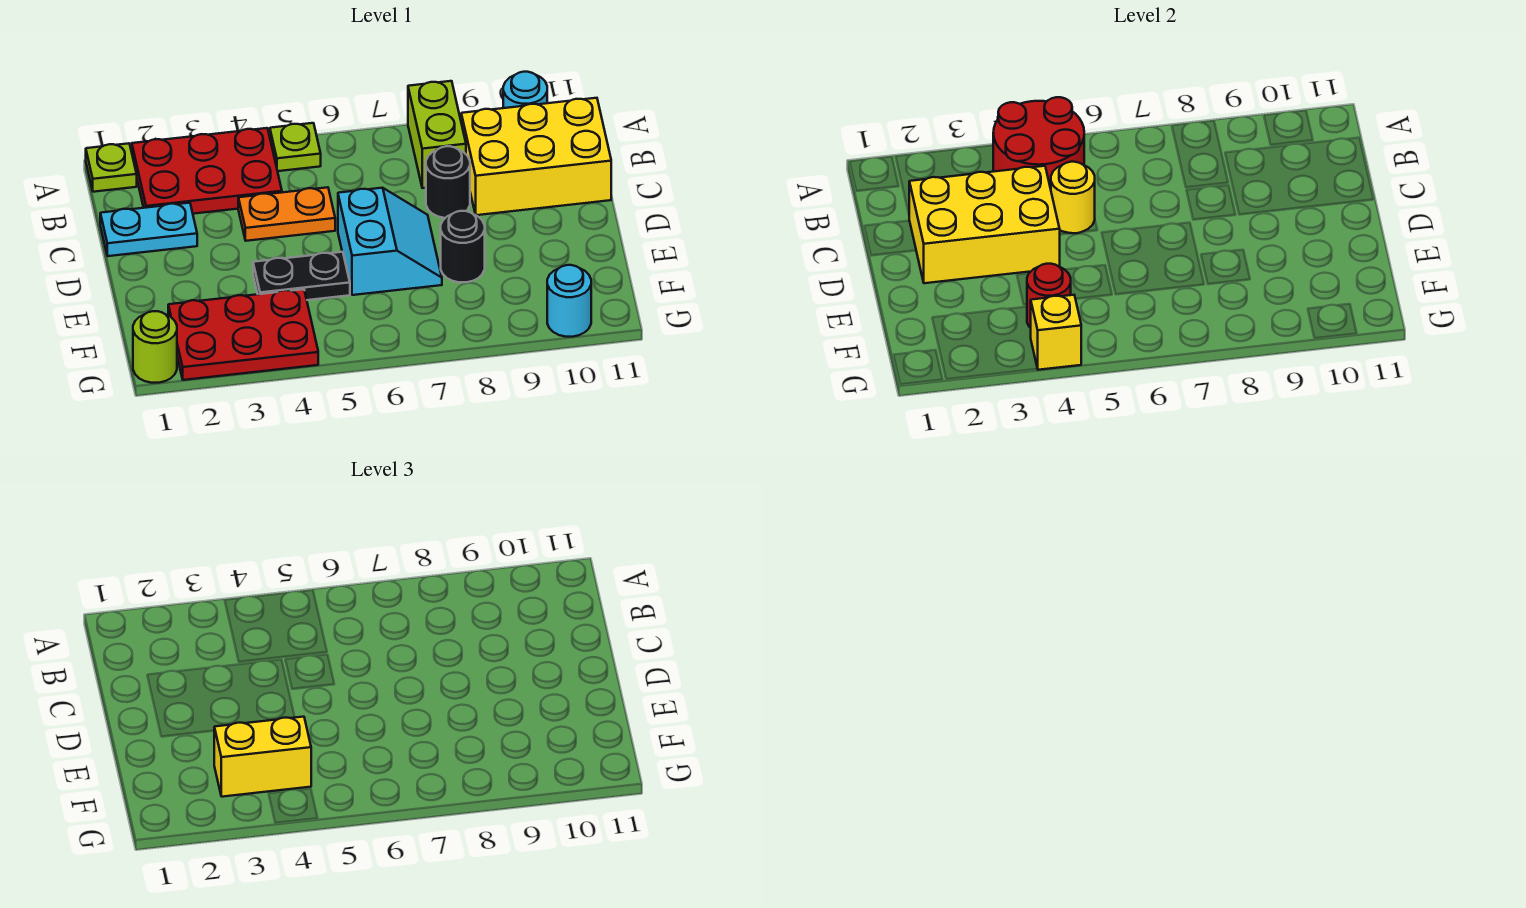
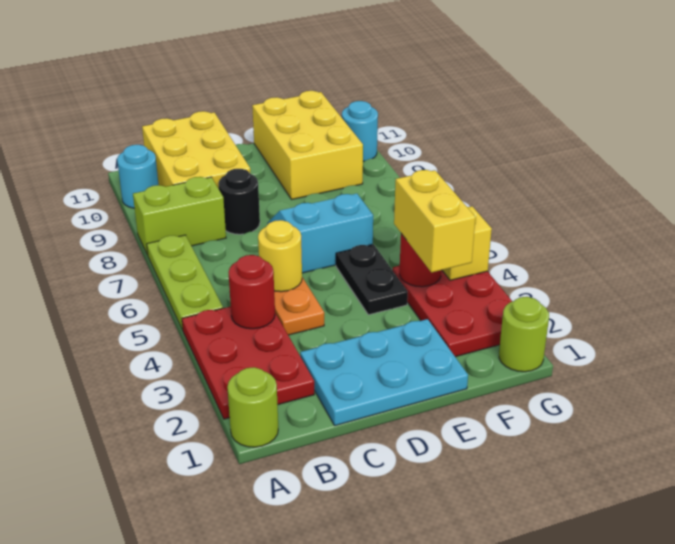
lime plate A1 level 1 -> lime round brick A1 level 1
red round brick A4:B5 level 2 -> red round brick B4 level 2
lime plate A5 level 1 -> lime plate A5:A7 level 1
cyan plate C1:C2 level 1 -> cyan plate C1:E2 level 1
yellow brick C2:D4 level 2 -> yellow brick E9:F11 level 1
black round brick E8 level 1 -> none

